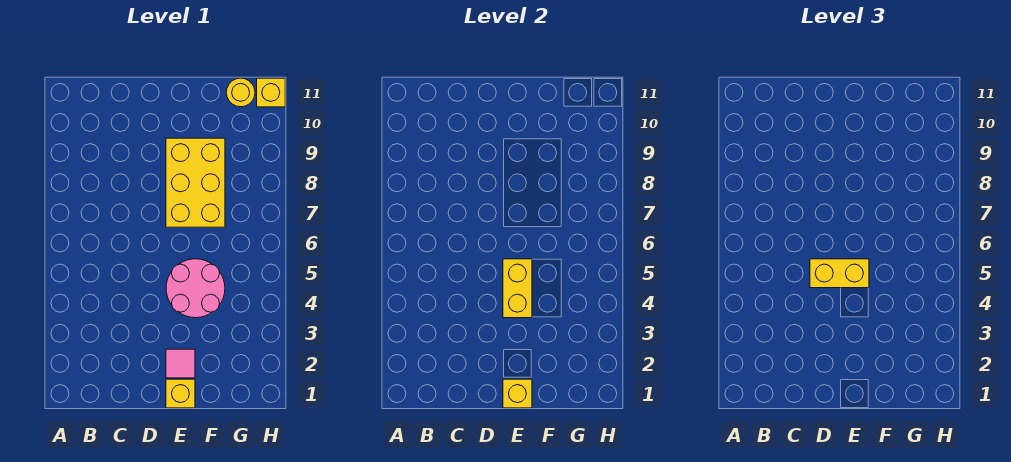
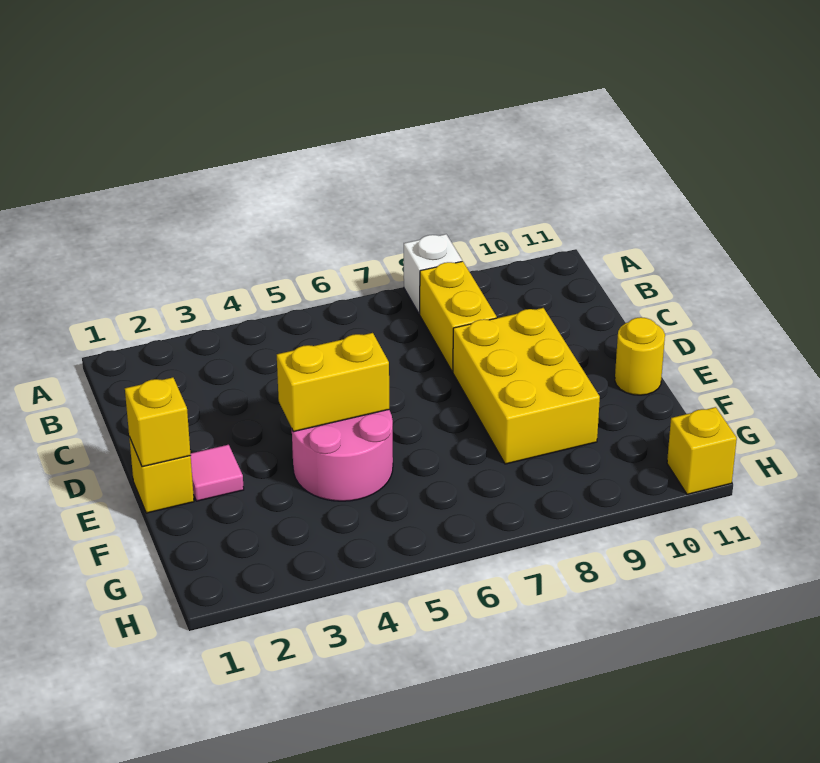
none -> white brick A8 level 1
yellow brick D5:E5 level 3 -> yellow brick B8:C8 level 1
yellow brick E7:F9 level 1 -> yellow brick D8:F9 level 1
yellow round brick G11 level 1 -> yellow round brick E11 level 1

